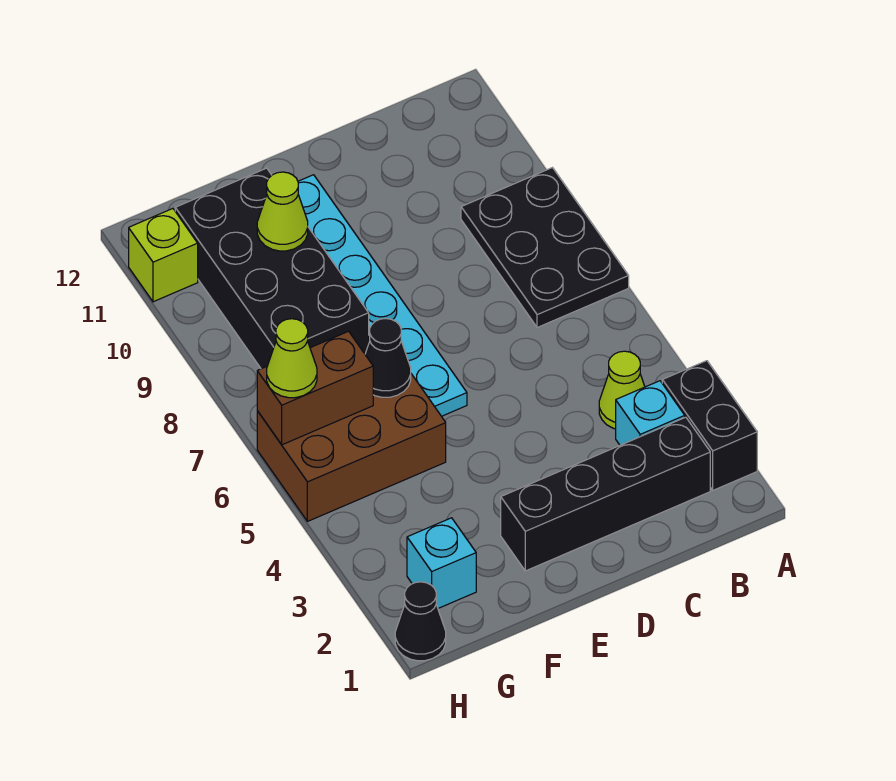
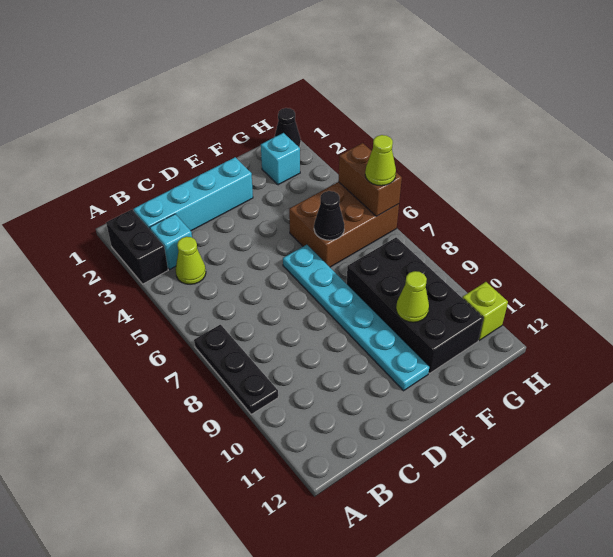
black plate A7:B9 level 1 -> black plate A7:A9 level 1
black brick B2:E2 level 1 -> cyan brick B2:E2 level 1
brown brick G6:H6 level 2 -> brown brick H5:H6 level 2

